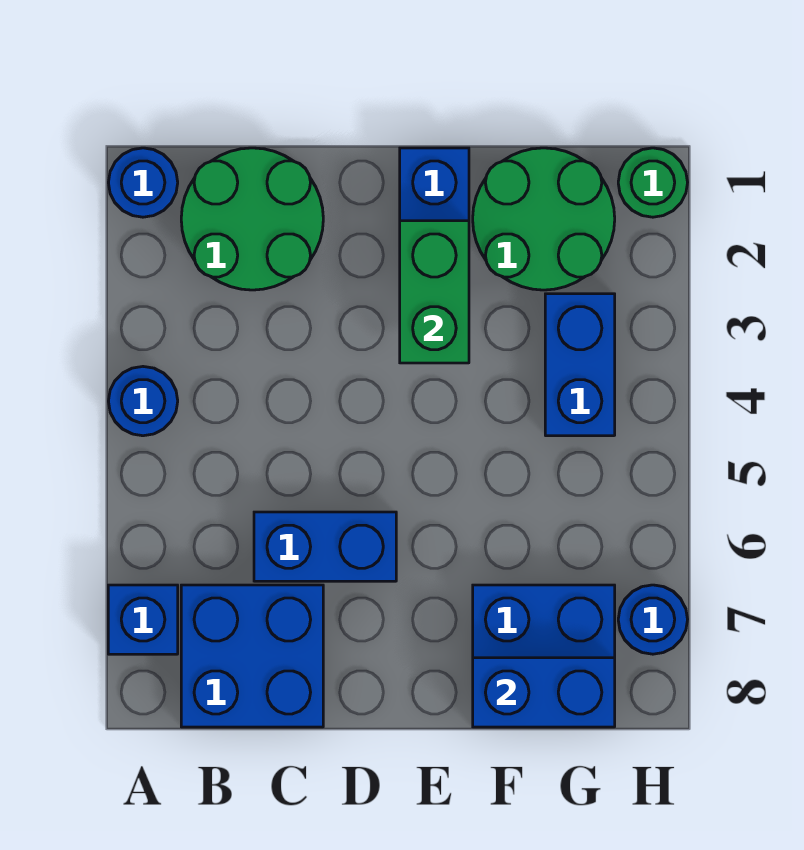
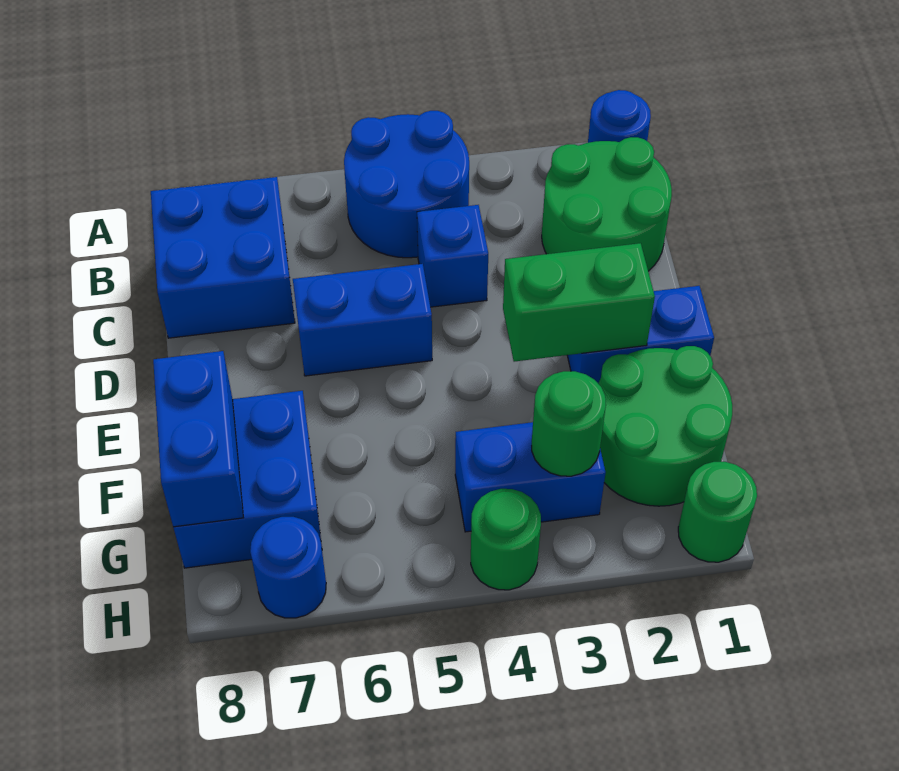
blue round brick A4 level 1 -> blue round brick A4:B5 level 1
blue brick A7 level 1 -> blue brick C4 level 1
blue brick C6:D6 level 1 -> blue brick D5:D6 level 1
none -> green round brick G3 level 2
none -> green round brick H4 level 1

